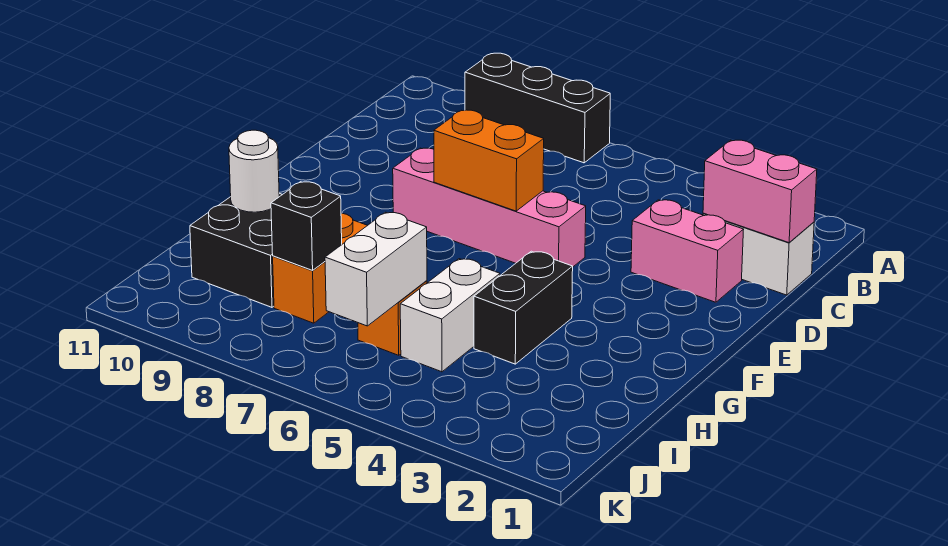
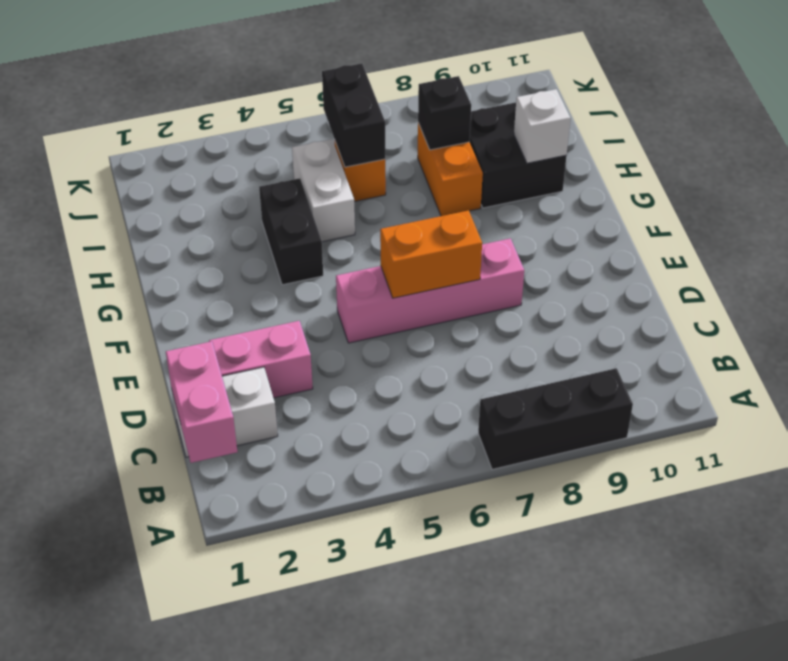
pink brick C1:C2 level 2 -> pink brick B1:C1 level 2
white round brick H10 level 2 -> white brick H10 level 2
white brick I6:J6 level 2 -> black brick I6:J6 level 2

